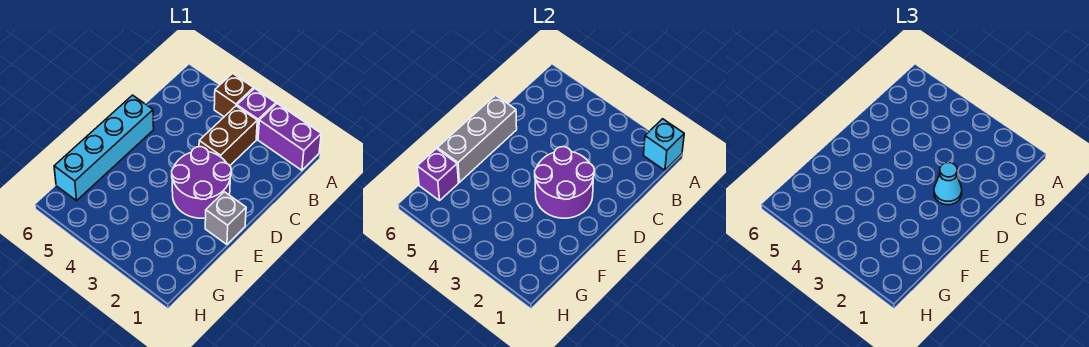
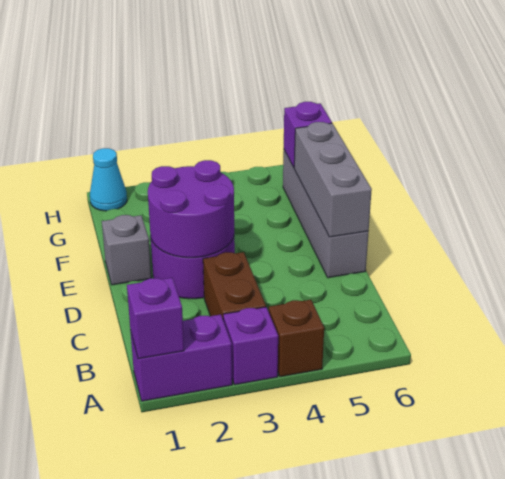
cyan brick A1 level 2 -> purple brick A1 level 2
cyan cone D2 level 3 -> cyan cone H1 level 1
cyan brick D6:G6 level 1 -> grey brick D6:G6 level 1

